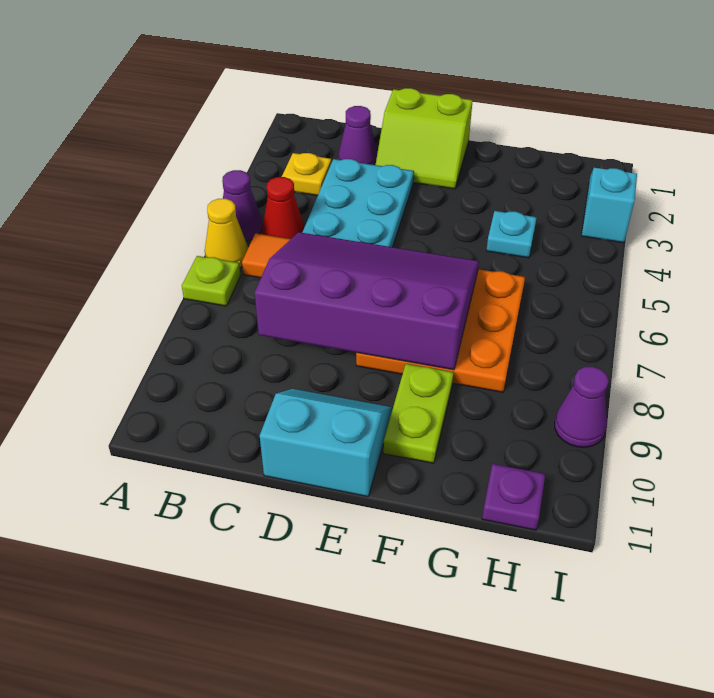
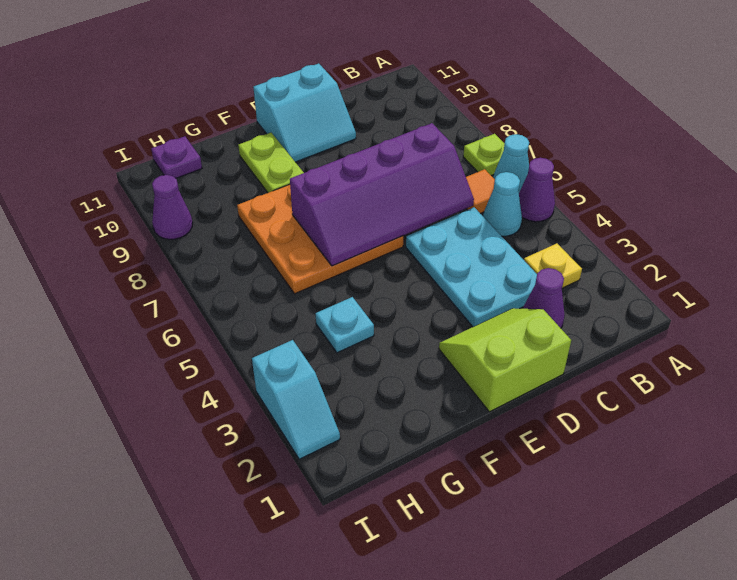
yellow cone A6 level 1 -> cyan cone A6 level 1
red cone B5 level 1 -> cyan cone B5 level 1
purple slope C6:F8 level 2 top 8 -> purple slope C6:F7 level 2 top 7

